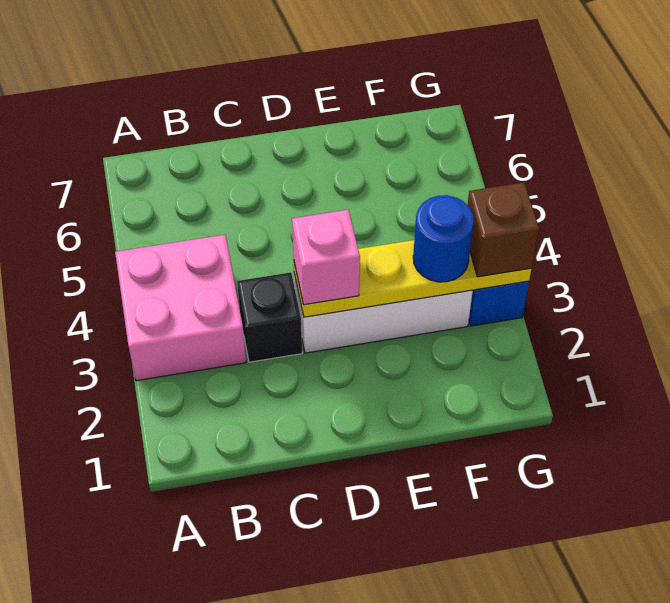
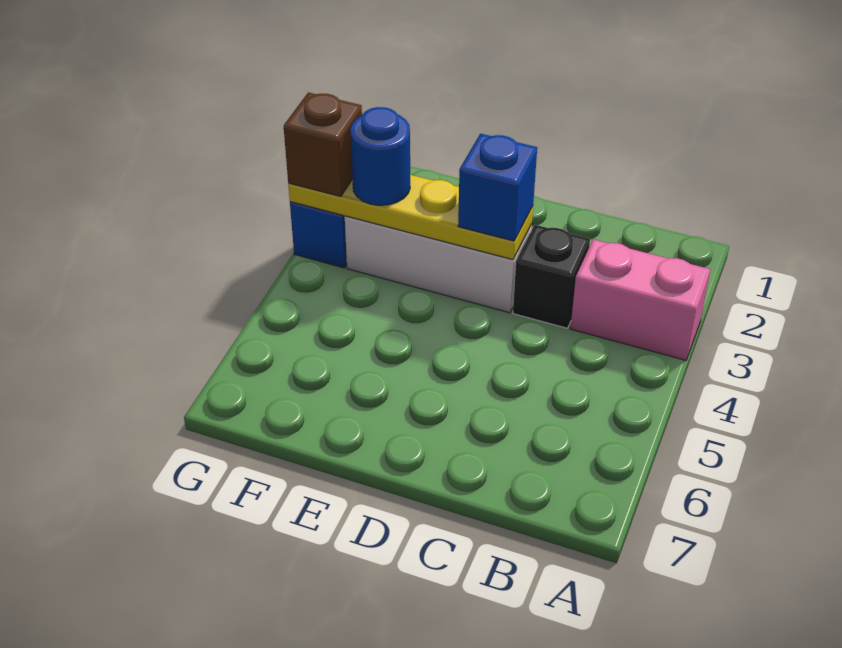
pink brick A3:B4 level 1 -> pink brick A3:B3 level 1
pink brick D3 level 3 -> blue brick D3 level 3

